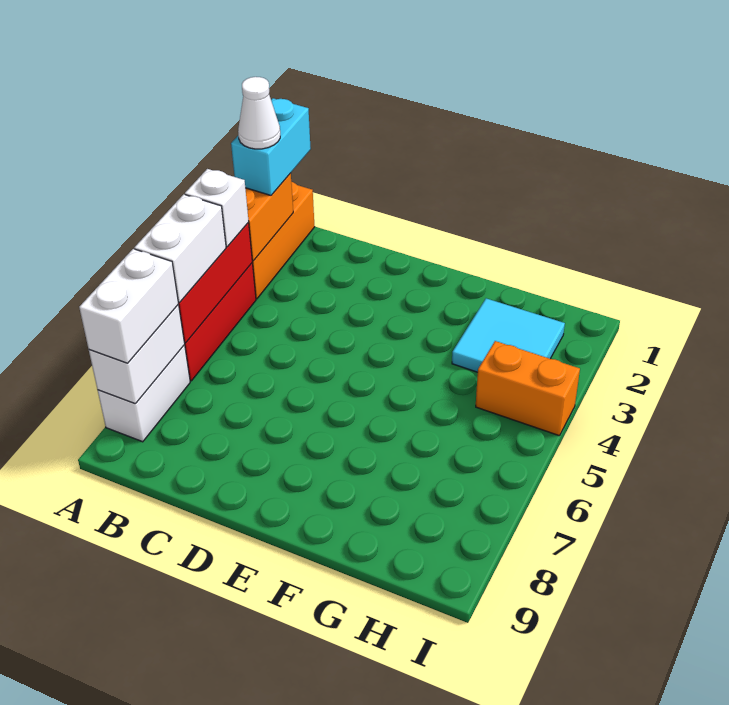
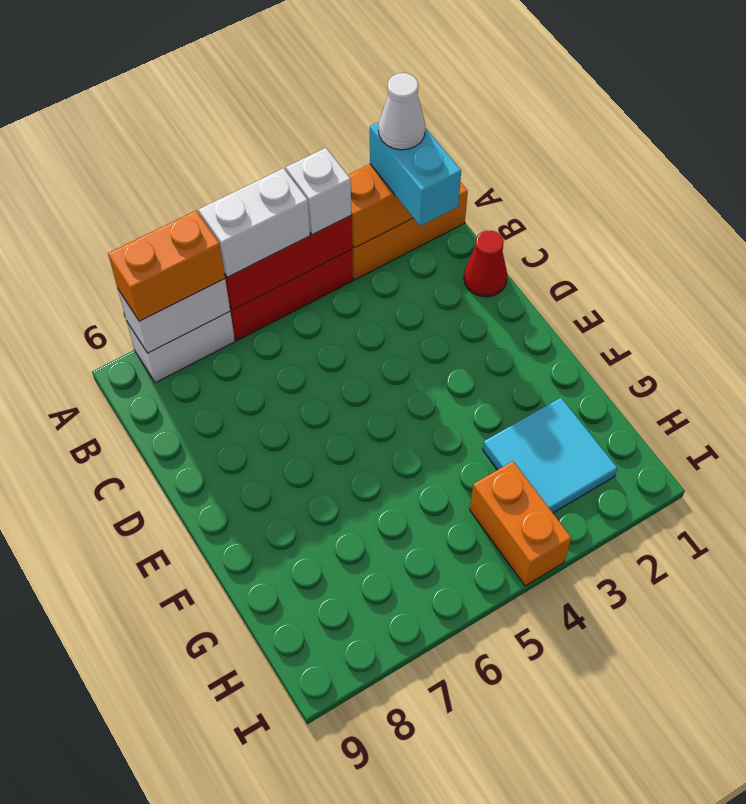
cyan brick A1:A2 level 3 -> cyan brick A2:B2 level 3
white brick A7:A8 level 3 -> orange brick A7:A8 level 3
none -> red cone C1 level 1

